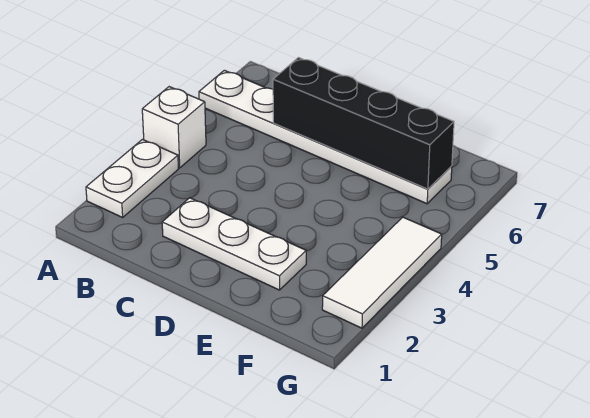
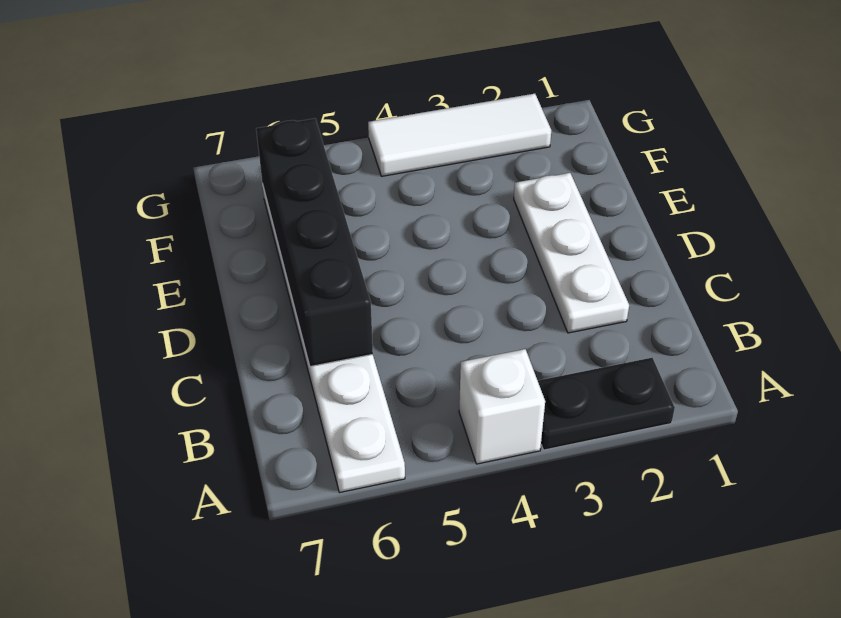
white plate A2:A3 level 1 -> black plate A2:A3 level 1

